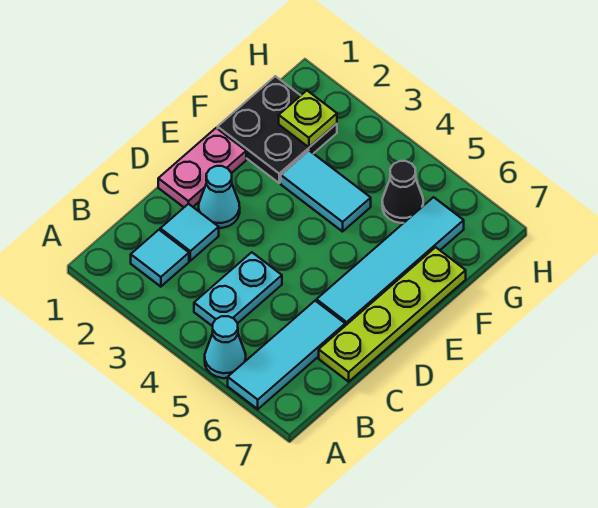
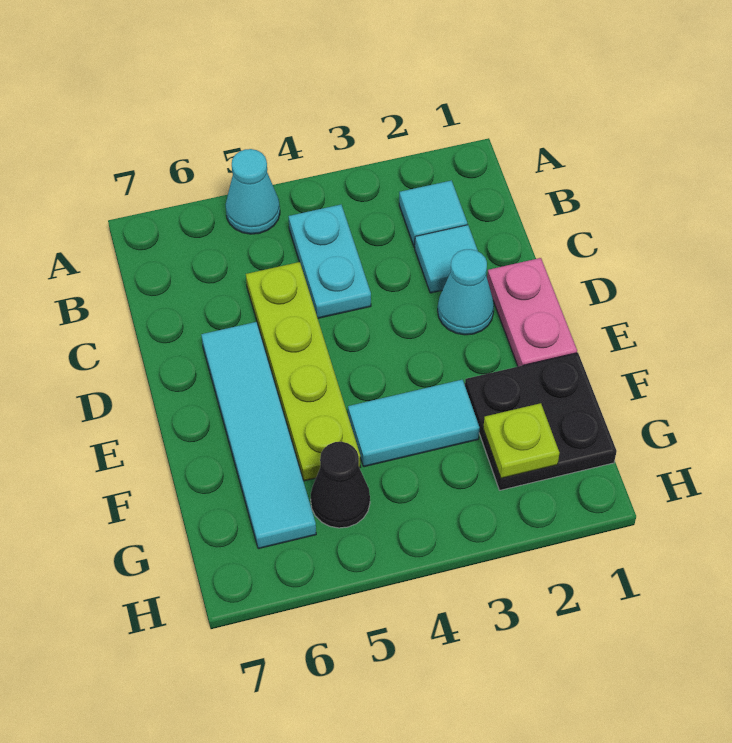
cyan tile A6:C6 level 1 -> none
lime plate C7:F7 level 1 -> lime plate C5:F5 level 1

